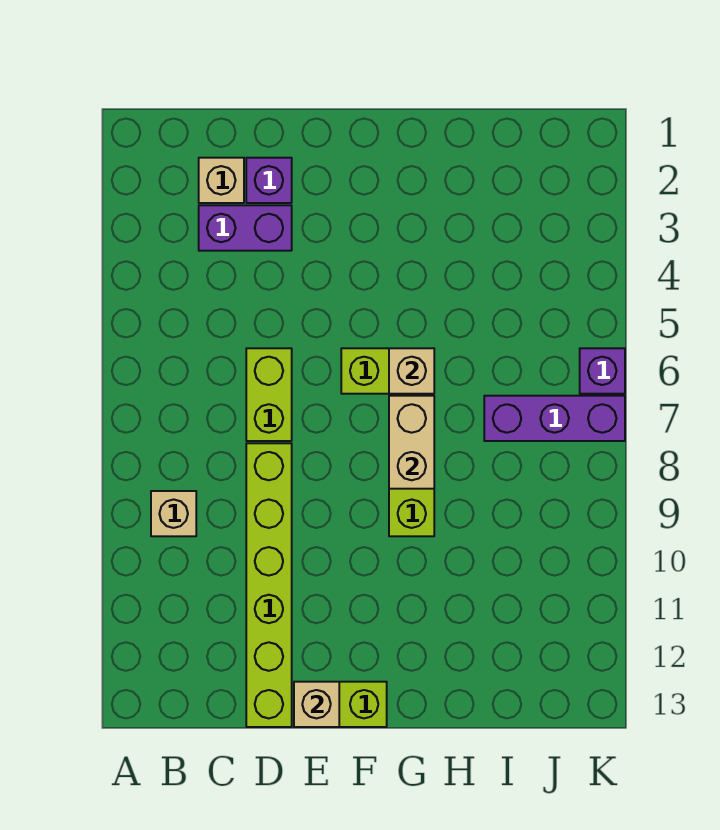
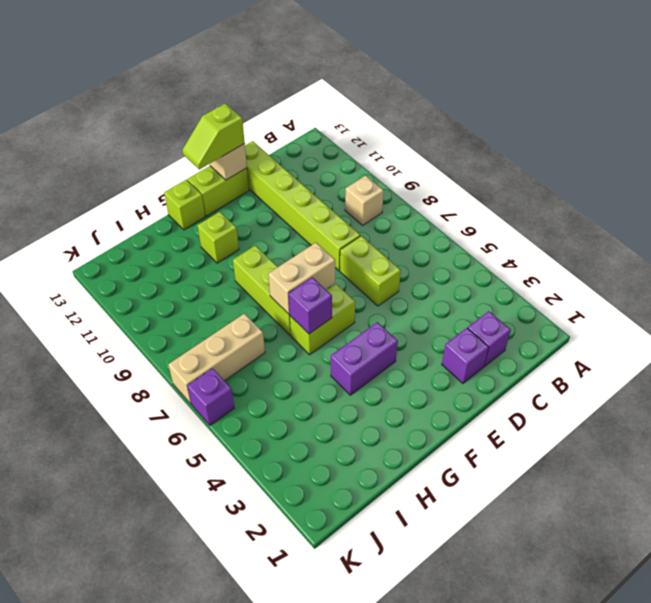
tan brick C2 level 1 -> purple brick C2 level 1
purple brick C3:D3 level 1 -> purple brick F4:G4 level 1
none -> lime slope E13:F13 level 3 top E
tan brick G6 level 2 -> purple brick G6 level 2
tan brick G7:G8 level 2 -> tan brick F7:G7 level 2
none -> lime brick G11 level 1
none -> lime brick G13 level 1
purple brick I7:K7 level 1 -> tan brick I7:K7 level 1

